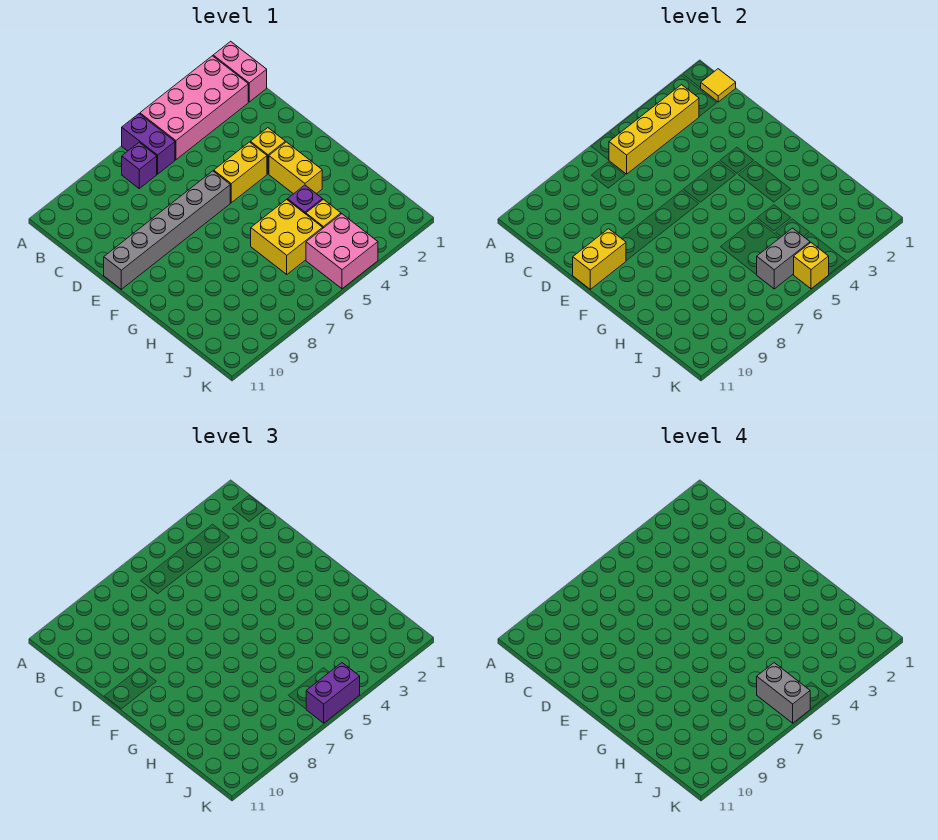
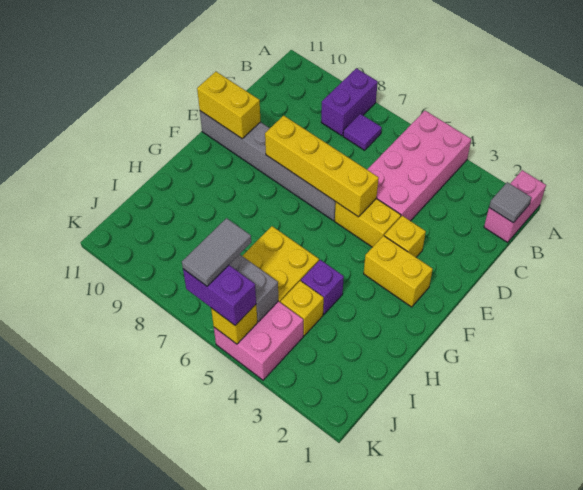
pink brick A2:B5 level 1 -> pink brick A4:D5 level 1
purple brick A6:B6 level 1 -> purple brick A8:B8 level 1
yellow tile B1 level 2 -> grey tile B1 level 2
yellow brick B3:B6 level 2 -> yellow brick E5:E8 level 2
purple brick B7 level 1 -> purple tile B7 level 1
yellow brick F3:G3 level 1 -> yellow brick F2:F3 level 1
grey brick J6:K6 level 4 -> grey tile J6:K6 level 4

